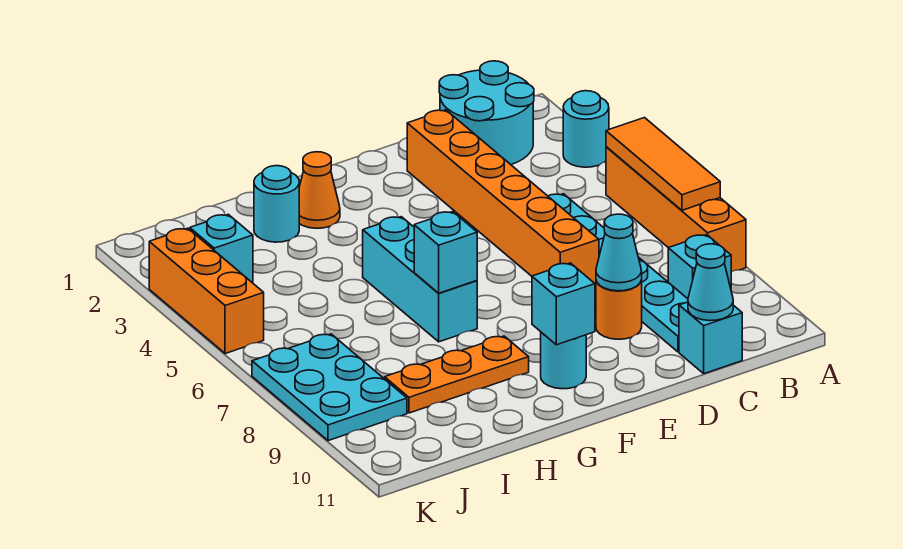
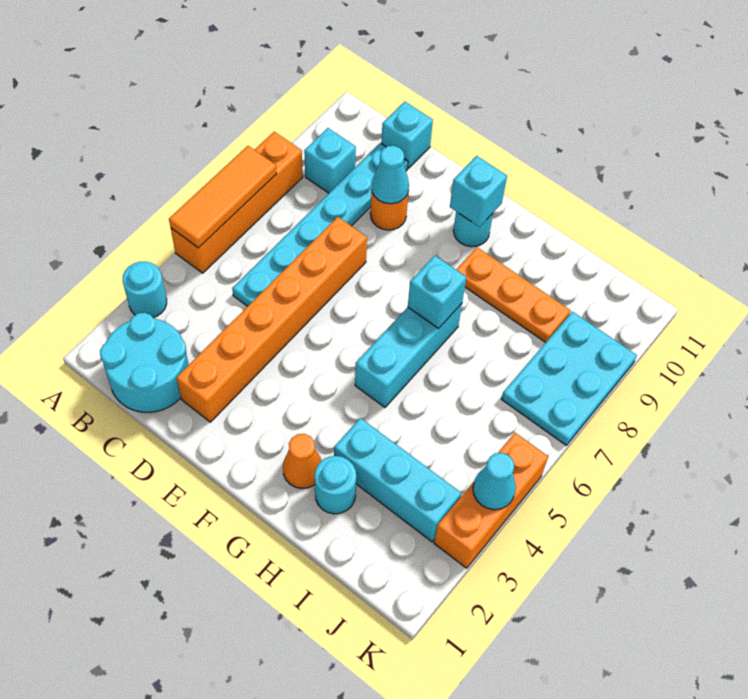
cyan cone C11 level 2 -> cyan cone K4 level 2
cyan brick J3 level 1 -> cyan brick H3:J3 level 1

